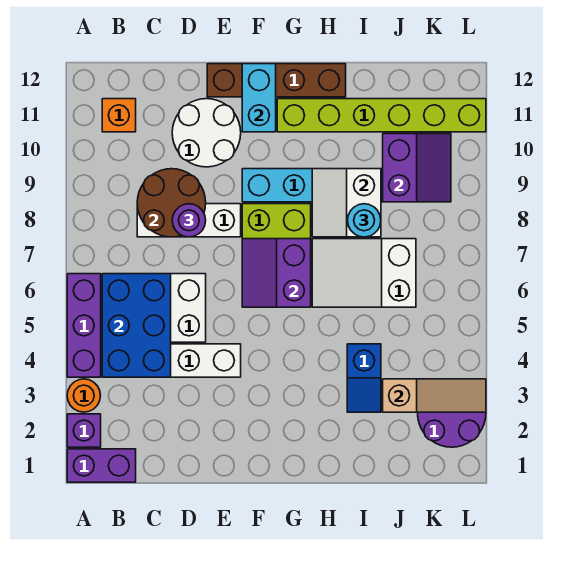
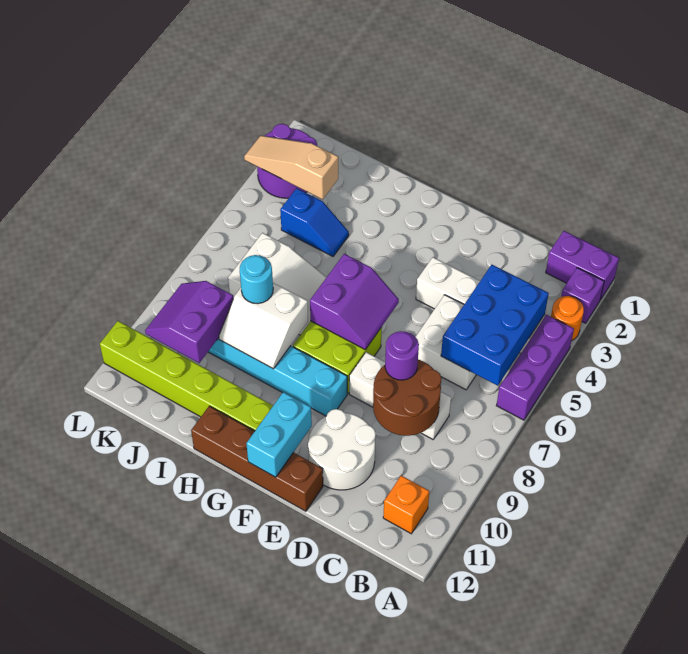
white slope H8:I9 level 2 top I -> white slope H8:I9 level 2 top 8
blue slope I3:I4 level 1 top 4 -> blue slope I4:J4 level 1 top J

